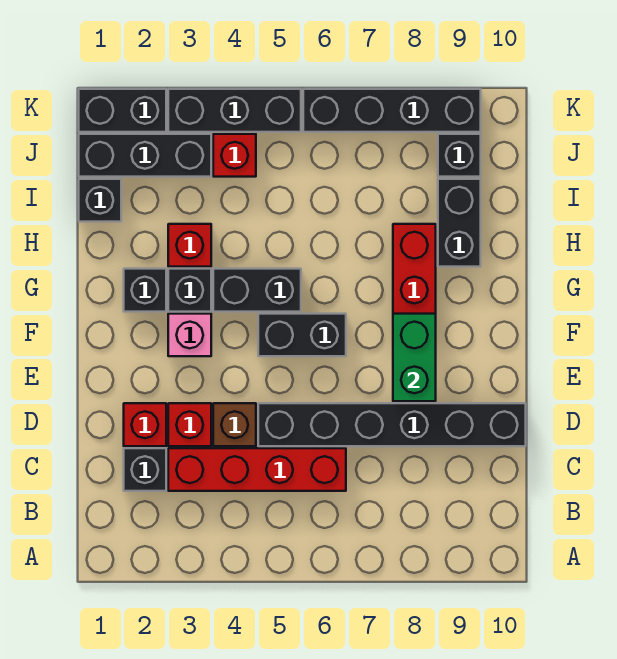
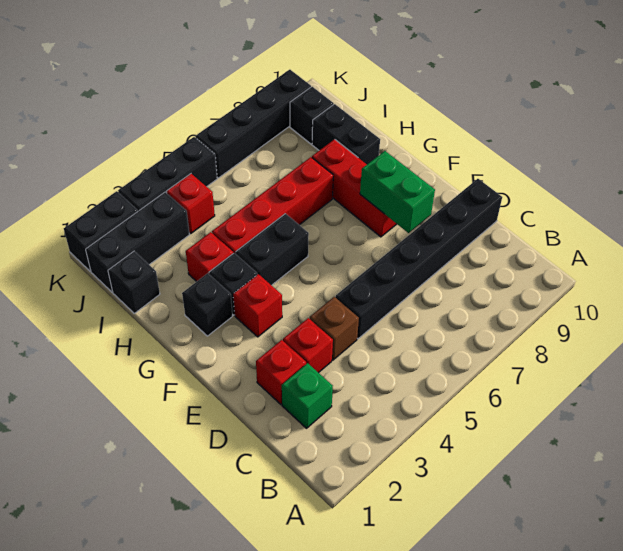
black brick C2 level 1 -> green brick C2 level 1
red brick C3:C6 level 1 -> red brick H4:H7 level 1
pink brick F3 level 1 -> red brick F3 level 1
black brick F5:F6 level 1 -> none

